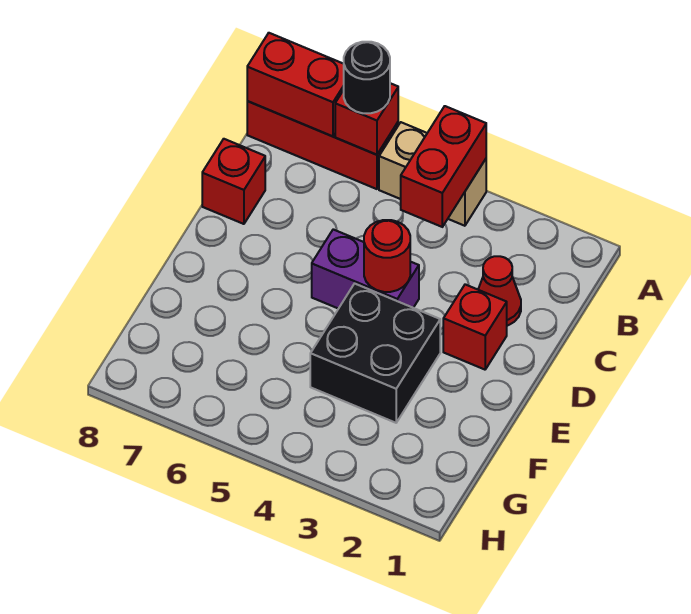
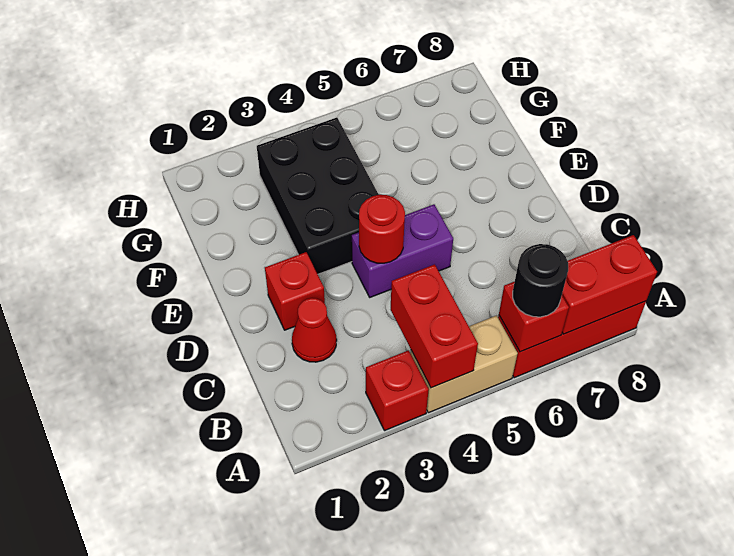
red brick C8 level 1 -> red brick A3 level 1
black brick E3:F4 level 1 -> black brick E3:G4 level 1

